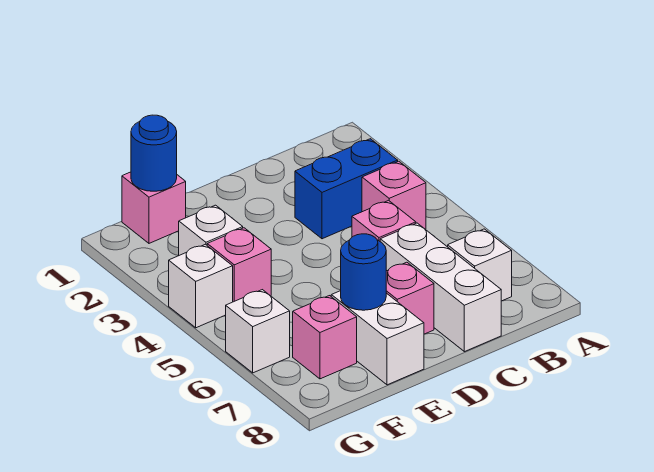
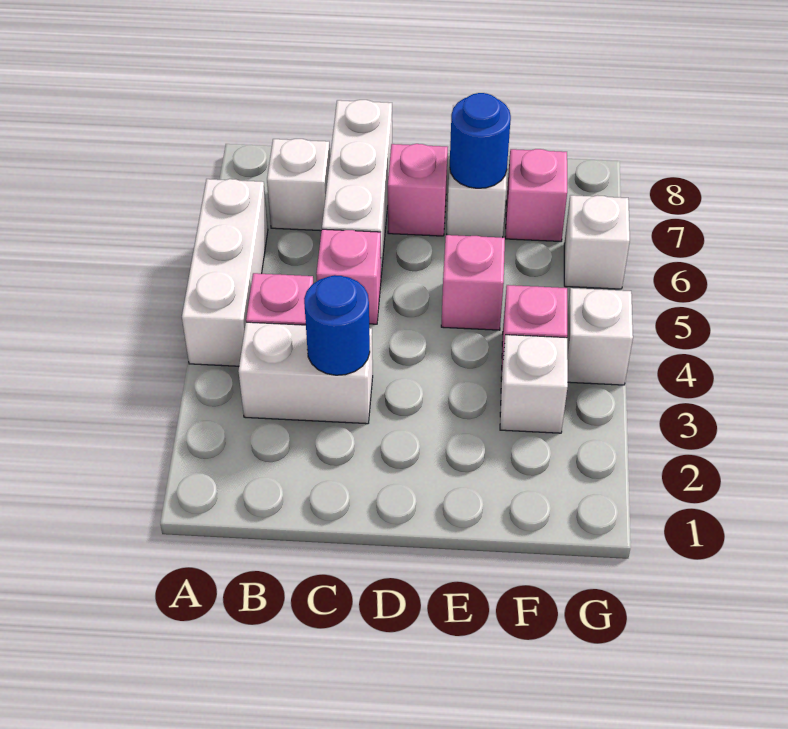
none -> white brick A4:A6 level 1
blue brick B3:C3 level 1 -> white brick B3:C3 level 1
pink brick F1 level 1 -> pink brick E5 level 1
blue round brick F1 level 2 -> blue round brick C3 level 2

